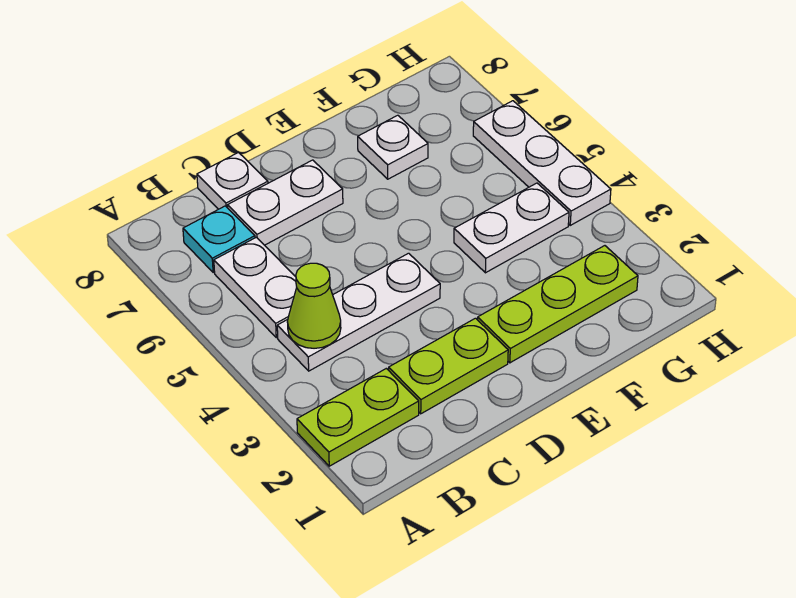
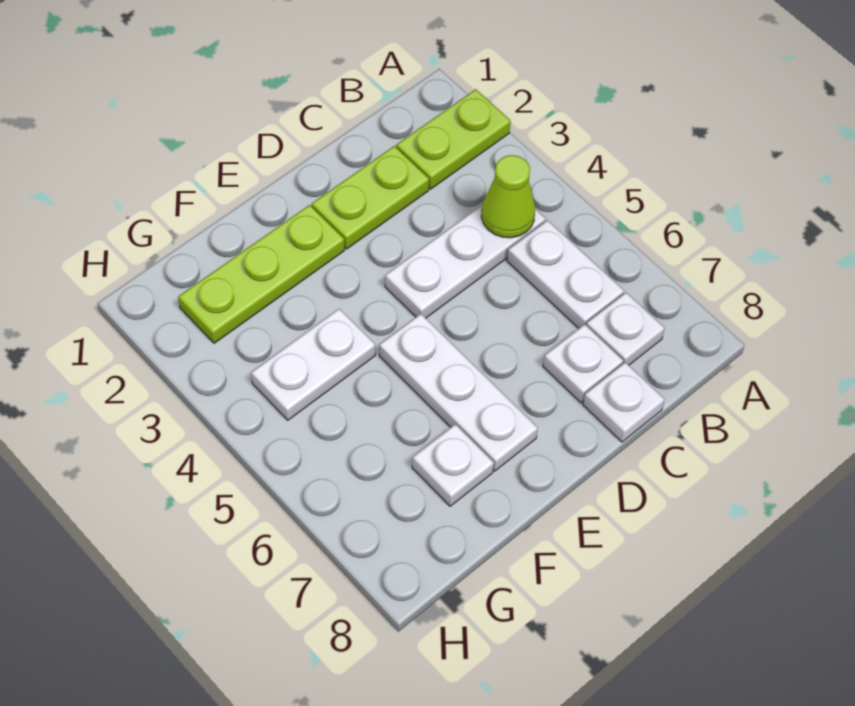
cyan plate B7 level 1 -> white plate B7 level 1
white plate C7:D7 level 1 -> white plate C7 level 1
white plate H4:H6 level 1 -> white plate E5:E7 level 1

